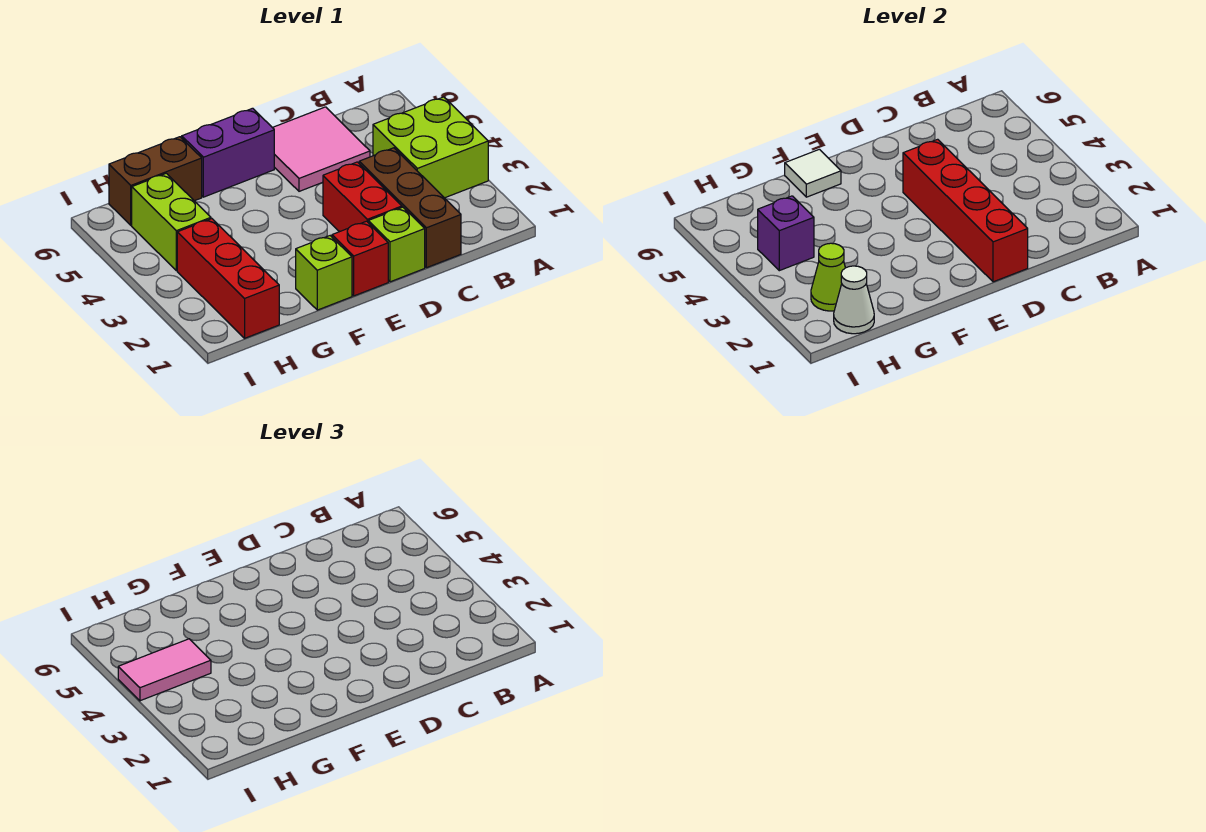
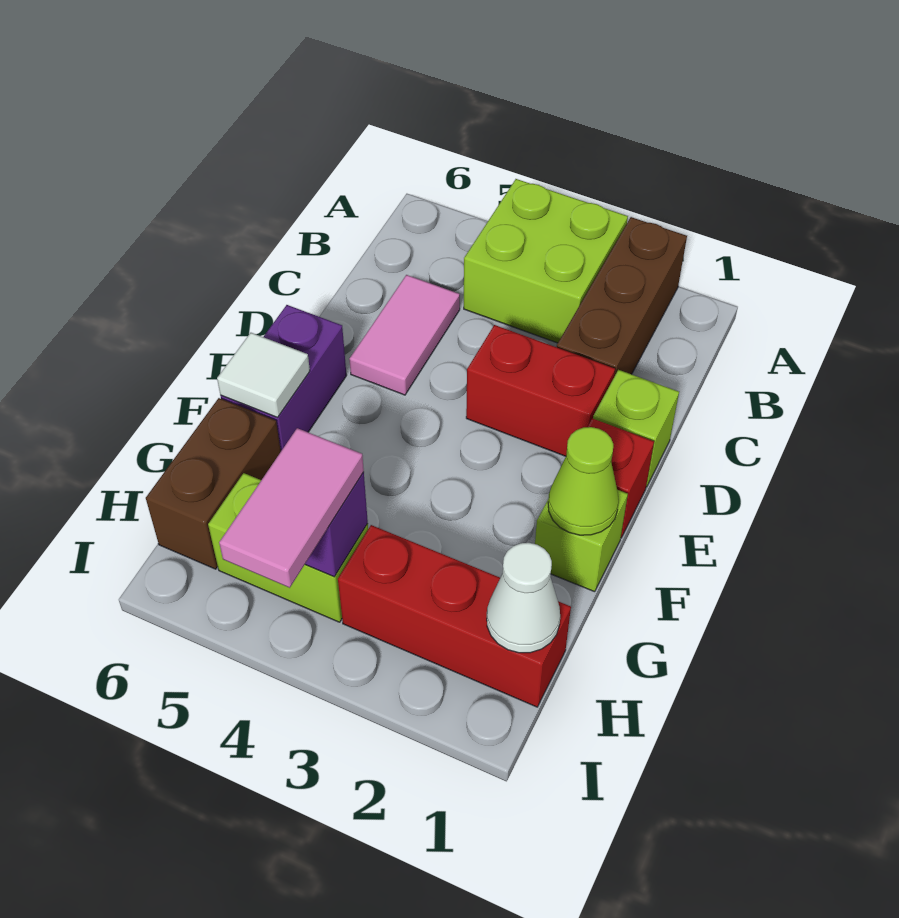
brown brick C1:C3 level 1 -> brown brick A2:C2 level 1
pink tile C5:D6 level 1 -> pink tile C5:D5 level 1
red brick D1:D4 level 2 -> none
lime cone H2 level 2 -> lime cone F1 level 2

